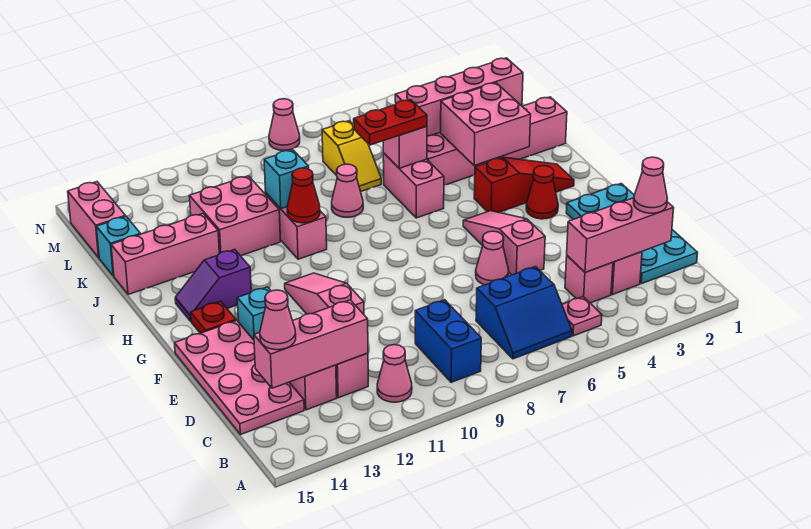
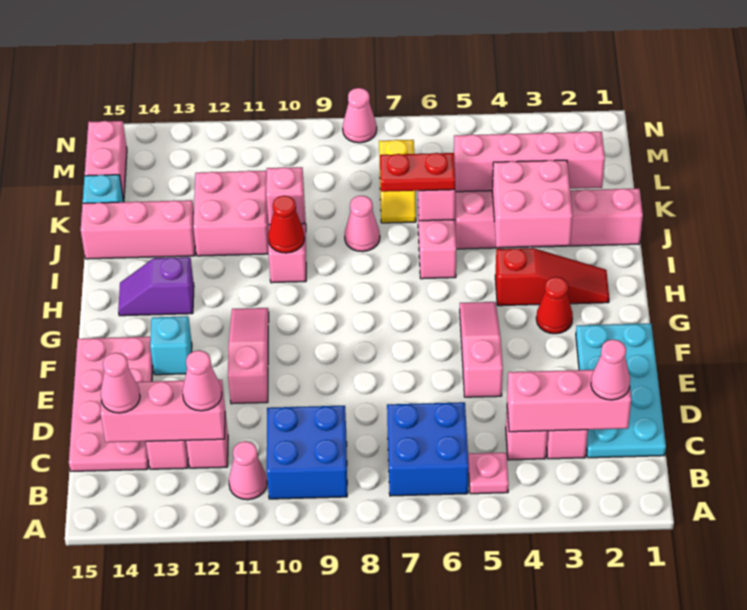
blue slope B6:C7 level 1 top C -> blue brick B6:C7 level 1
blue brick B9:C9 level 1 -> blue brick B9:C10 level 1
pink cone E6 level 1 -> pink cone C12 level 3
red plate G14 level 1 -> none
cyan brick J10 level 2 -> pink brick J10 level 2

